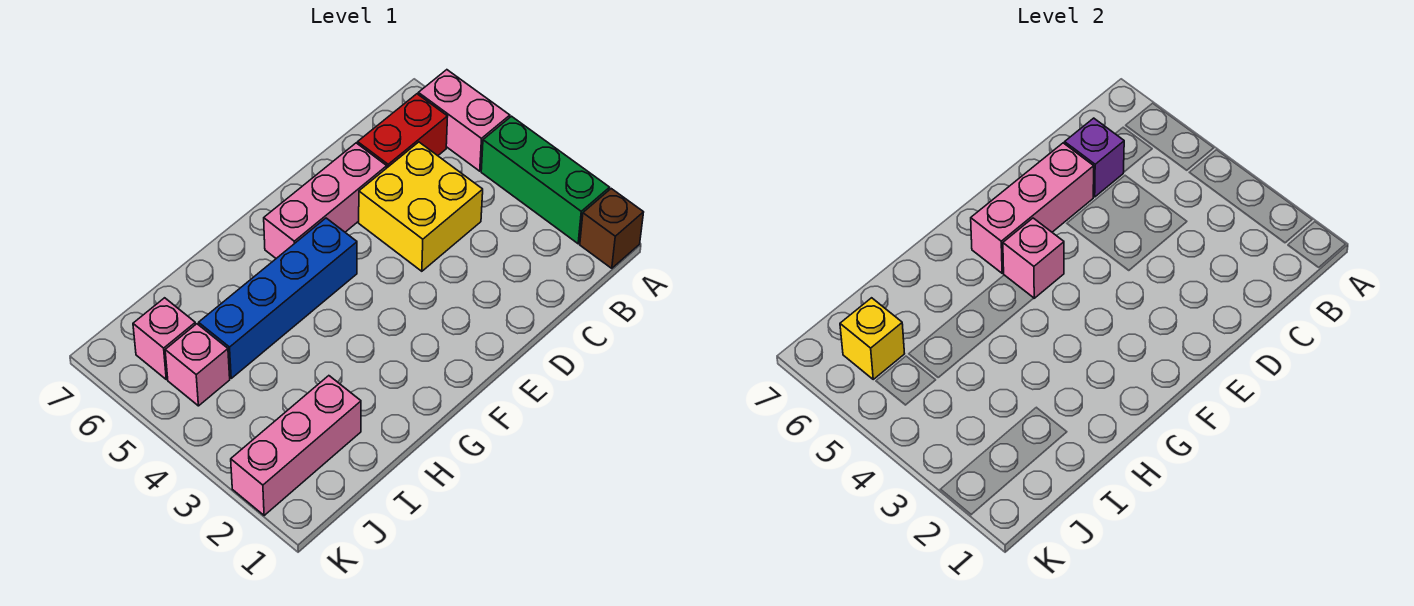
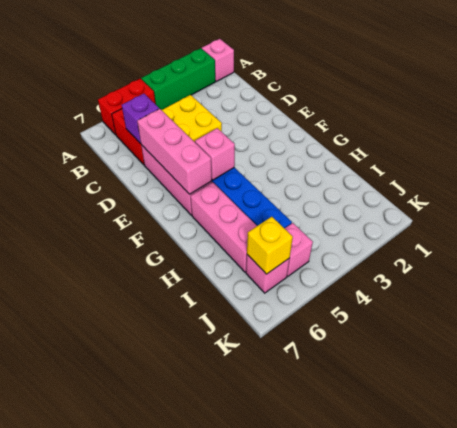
brown brick A1 level 1 -> pink brick A1 level 1
pink brick A5:A6 level 1 -> red brick A5:A6 level 1
pink brick I2:K2 level 1 -> pink brick G6:I6 level 1

